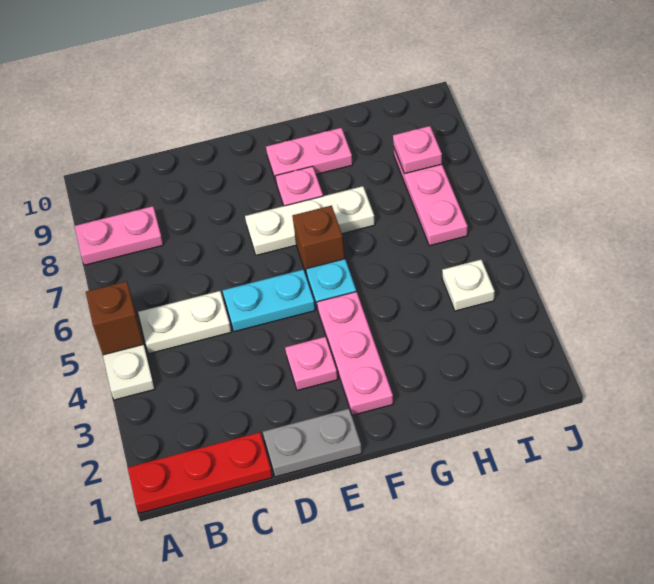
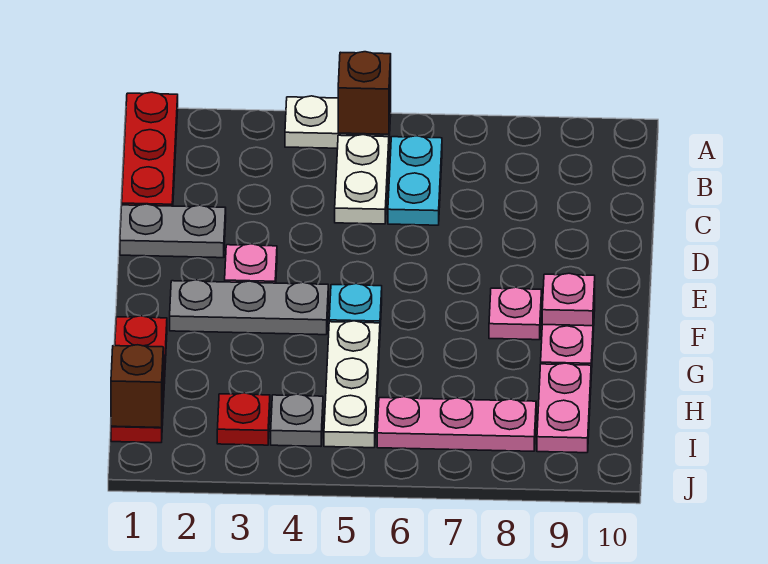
pink plate A8:B8 level 1 -> pink plate H9:I9 level 1
grey plate D1:E1 level 1 -> grey plate D1:D2 level 1
cyan plate D5:E5 level 1 -> cyan plate B6:C6 level 1
white plate E7:G7 level 1 -> white plate G5:I5 level 1
pink plate F2:F4 level 1 -> grey plate F2:F4 level 1
brown brick F6 level 1 -> brown brick I1 level 2
none -> red plate G1:I1 level 1
none -> red plate I3 level 1
white plate I4 level 1 -> grey plate I4 level 1
pink plate I8 level 2 -> pink plate F9 level 2

